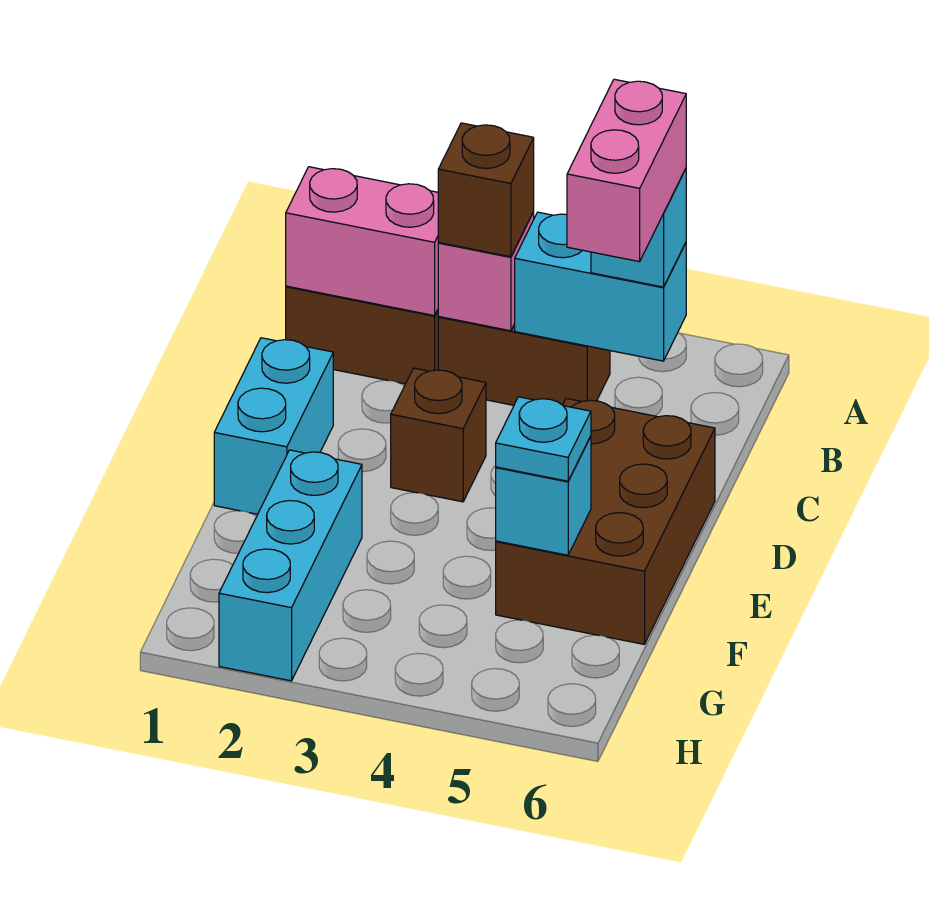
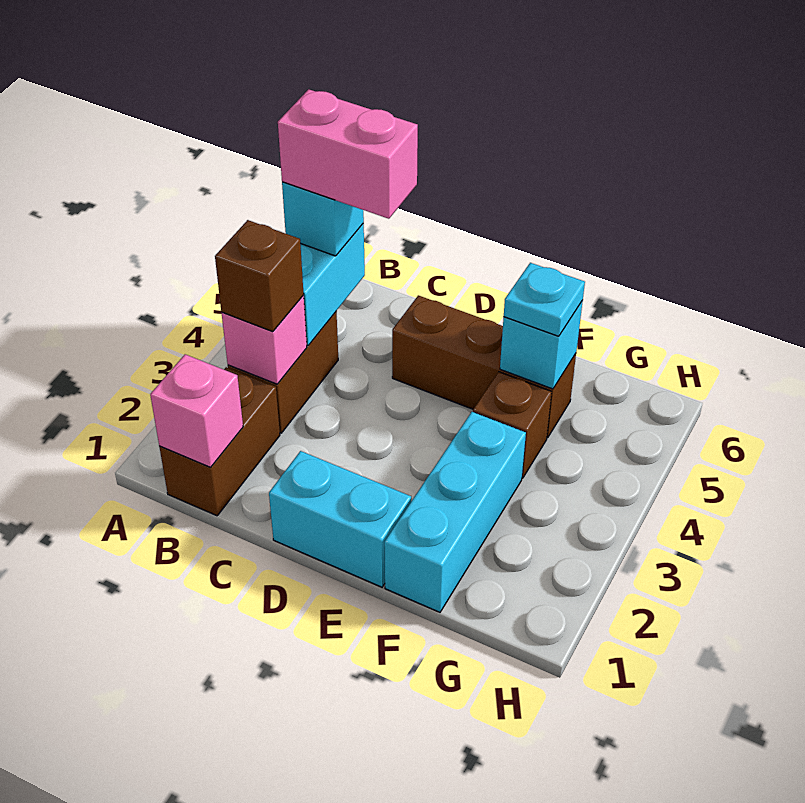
pink brick B1:B2 level 2 -> pink brick B1 level 2
brown brick D3 level 1 -> brown brick F4 level 1
brown brick D5:F6 level 1 -> brown brick D5:F5 level 1
cyan brick F2:H2 level 1 -> cyan brick F1:F3 level 1

